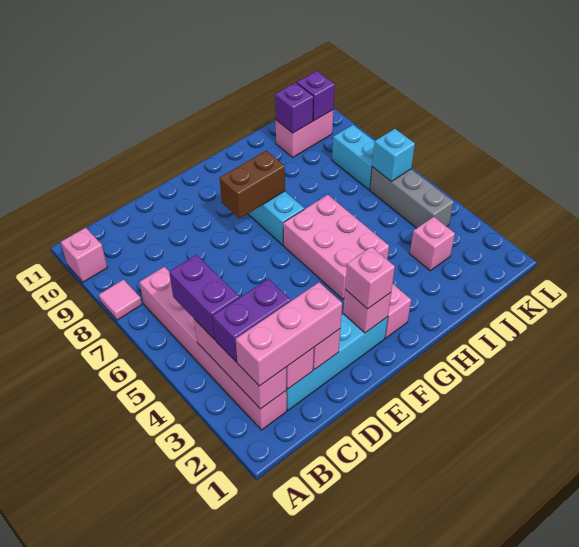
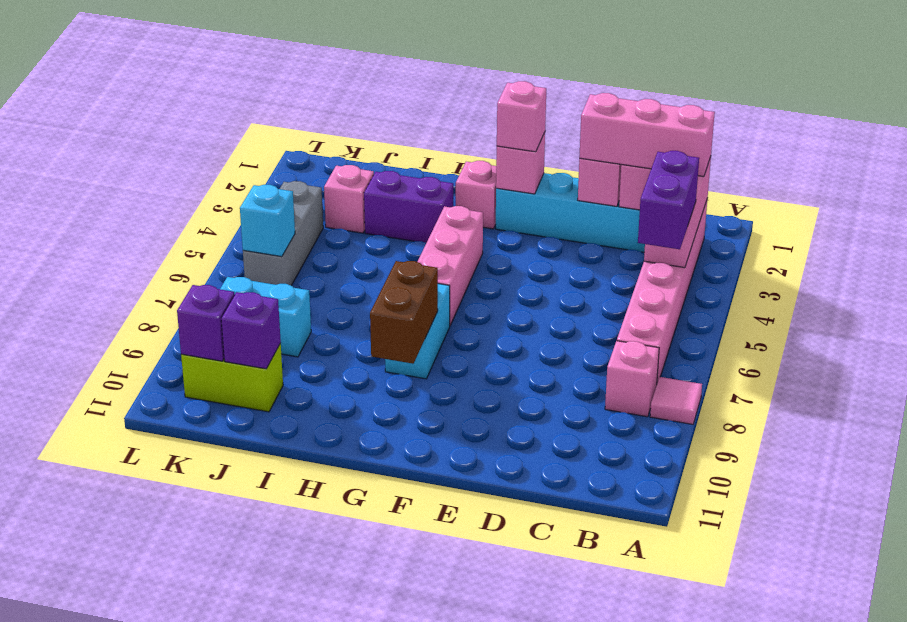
pink brick A10 level 1 -> pink brick B8 level 1
purple brick B3:C3 level 3 -> purple brick H3:I3 level 1
brown brick F8:G8 level 2 -> brown brick G8:G9 level 2
pink brick G4:H6 level 1 -> pink brick G4:G6 level 1
pink brick J10:K10 level 1 -> lime brick J10:K10 level 1
cyan brick K7:K8 level 1 -> cyan brick J8:K8 level 1

